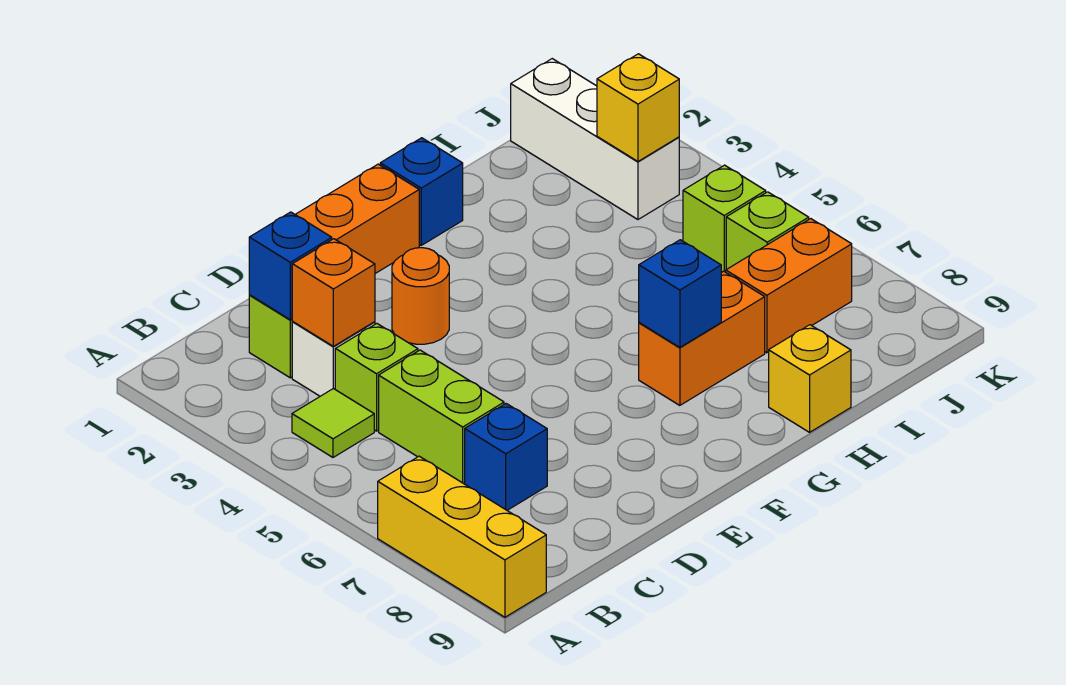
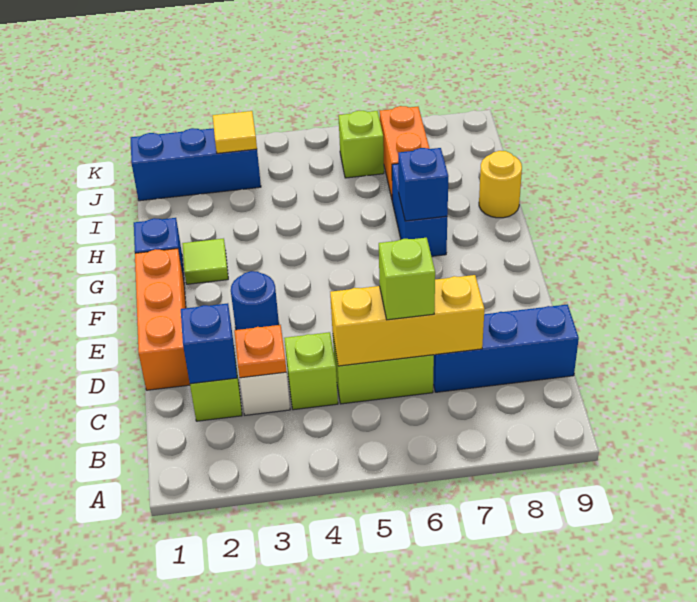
yellow brick A7:A9 level 1 -> yellow brick C5:C7 level 2
lime tile B4 level 1 -> lime tile G2 level 1
orange brick C3 level 2 -> orange plate C3 level 2
blue brick C7 level 1 -> blue brick C7:C9 level 1
orange round brick E3 level 1 -> blue round brick E3 level 1
orange brick G7:H7 level 1 -> blue brick G7:H7 level 1
yellow brick H9 level 1 -> yellow round brick H9 level 1
white brick J1:J3 level 1 -> blue brick J1:J3 level 1
yellow brick J3 level 2 -> yellow tile J3 level 2
lime brick J5 level 1 -> lime brick C6 level 3

